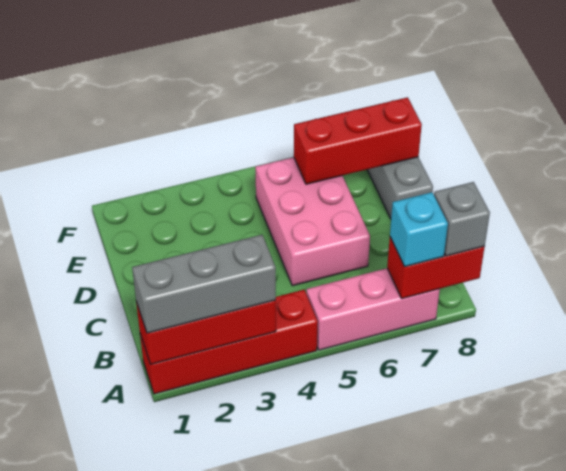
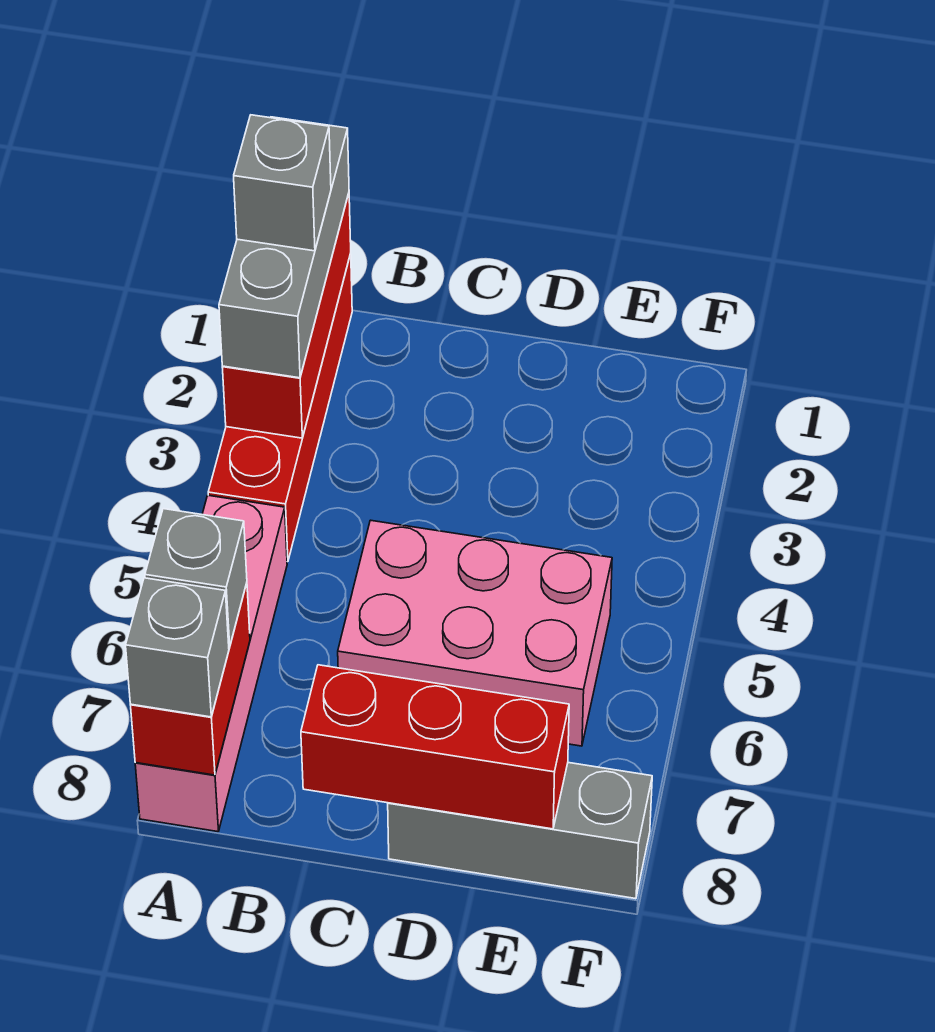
none -> grey brick A2 level 4
pink brick A5:A7 level 1 -> pink brick A5:A8 level 1
cyan brick A7 level 3 -> grey brick A7 level 3
red brick E6:E8 level 2 -> red brick C8:E8 level 2

